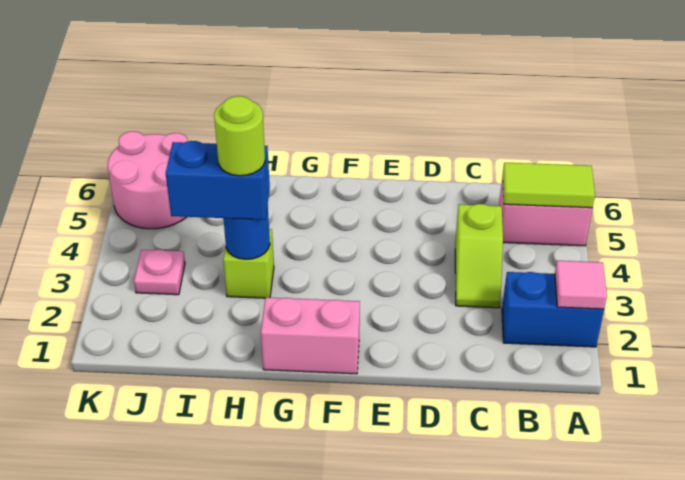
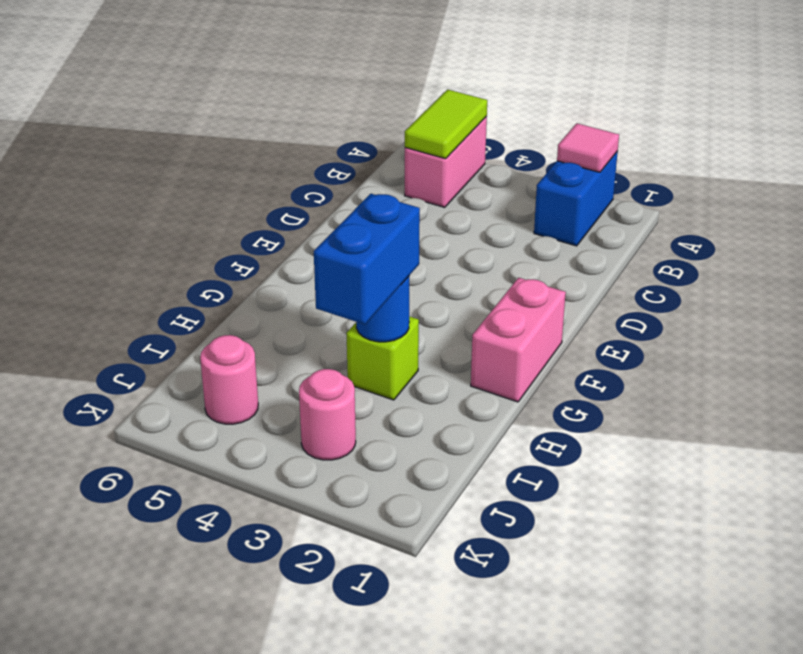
lime slope C3:C4 level 1 top 4 -> none
lime round brick H3 level 4 -> none
pink plate J3 level 1 -> pink round brick J3 level 1
pink round brick J5:K6 level 1 -> pink round brick J5 level 1

